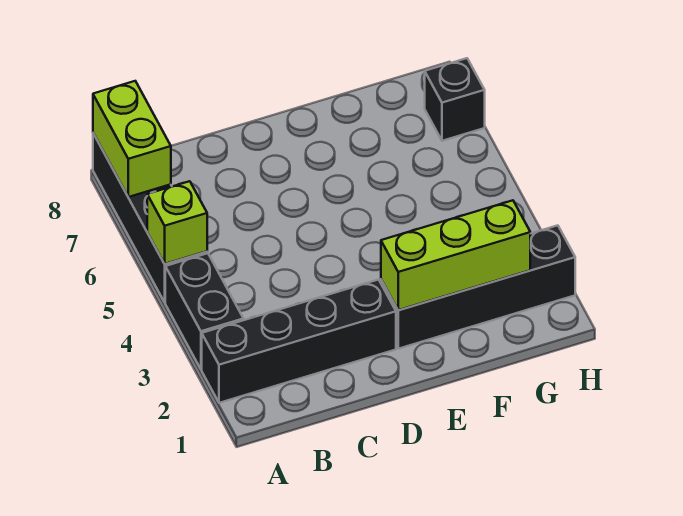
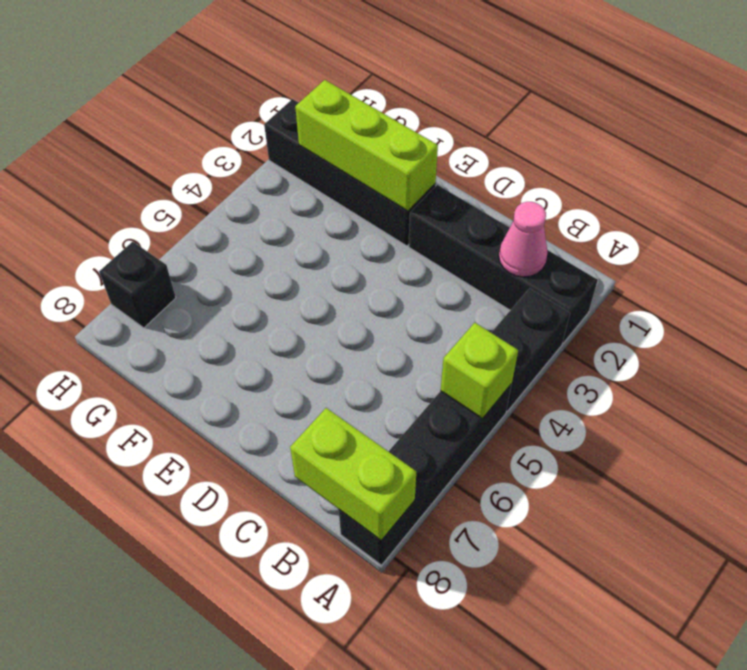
lime brick A7:A8 level 2 -> lime brick A8:B8 level 2
none -> pink cone B2 level 2

